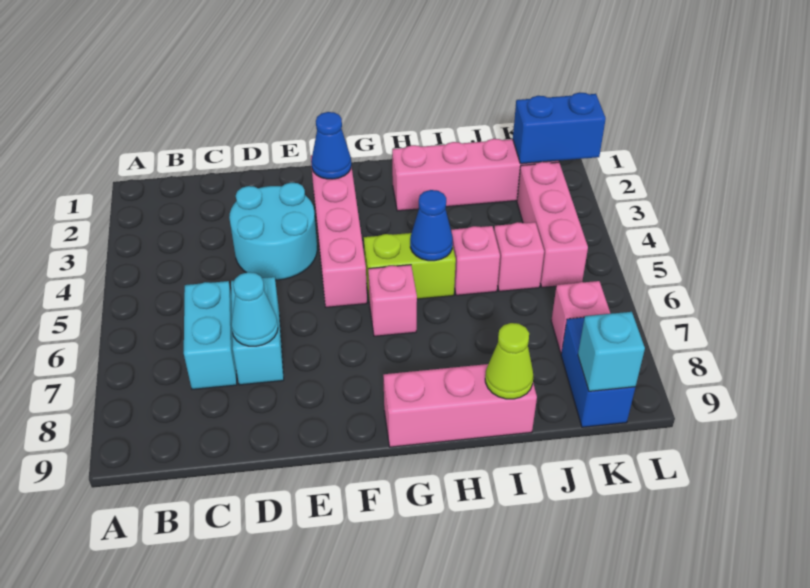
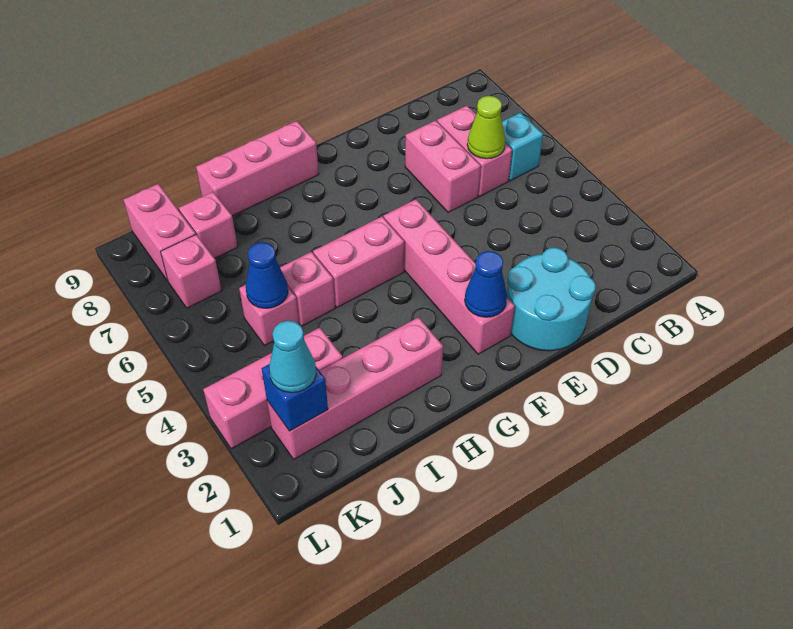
cyan brick C6:C7 level 1 -> pink brick C6:C7 level 1
cyan round brick D3:E4 level 1 -> cyan round brick D1:E2 level 1
cyan brick D6:D7 level 1 -> pink brick D6:D7 level 1
cyan cone D7 level 2 -> cyan cone K2 level 3
lime brick G5:H5 level 1 -> pink brick G5:H5 level 1
pink brick G6 level 1 -> pink brick J8 level 1
blue cone H5 level 2 -> blue cone J5 level 2
lime cone I9 level 2 -> lime cone C6 level 2
blue brick K2:L2 level 2 -> blue brick K2 level 2
pink brick K3:K5 level 1 -> pink brick J3:L3 level 1
blue brick K8:K9 level 1 -> pink brick K8:K9 level 1
cyan brick K9 level 2 -> cyan brick B6 level 1

